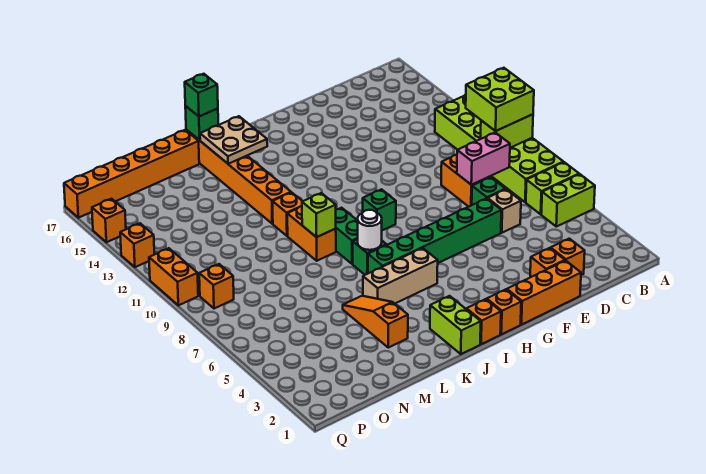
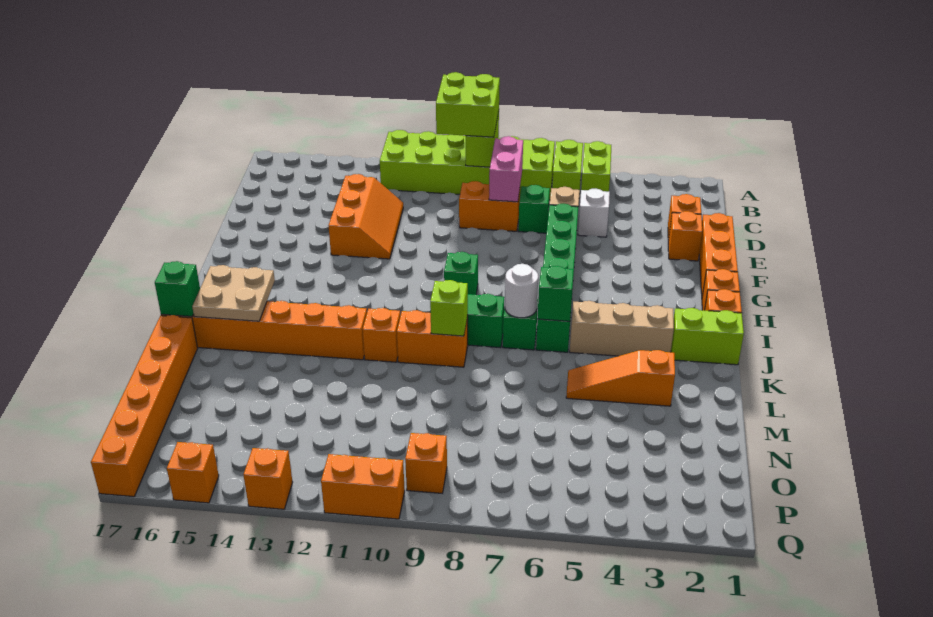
none -> white brick D5 level 1
none -> orange slope D12:F13 level 1 top 13
tan brick I5:K5 level 1 -> tan brick J3:J5 level 1
green brick K17 level 3 -> green brick J6 level 2

